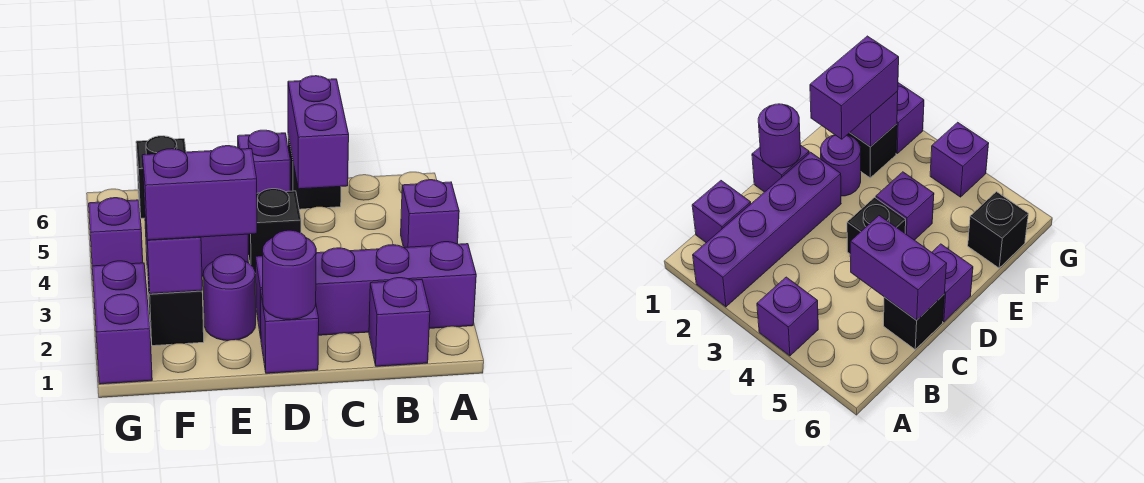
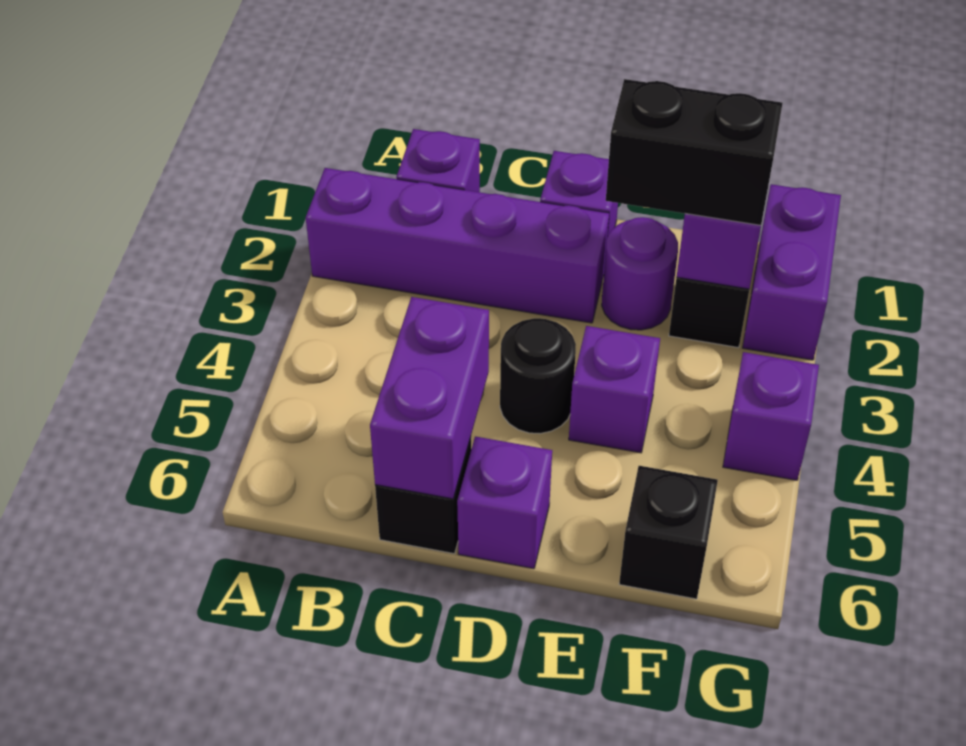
purple brick A4 level 1 -> none
purple round brick D1 level 2 -> none
black brick D4 level 1 -> black round brick D4 level 1
purple brick E2:F2 level 3 -> black brick E2:F2 level 3

